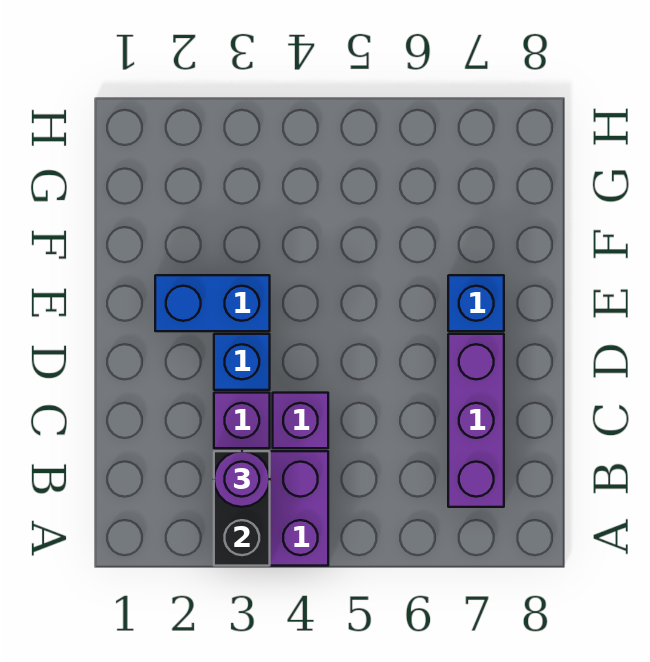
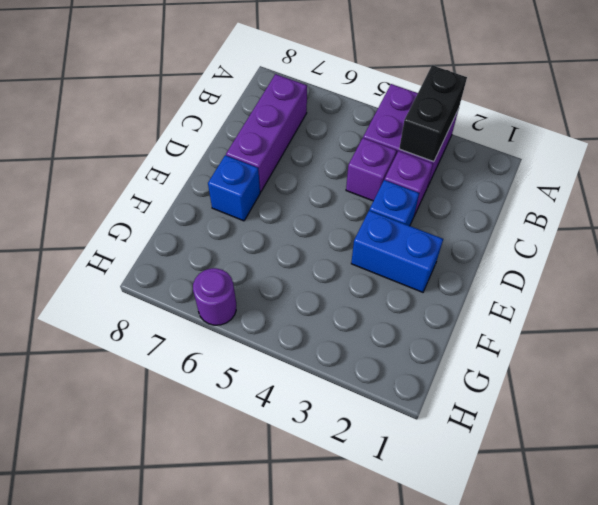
purple round brick B3 level 3 -> purple round brick H6 level 1

